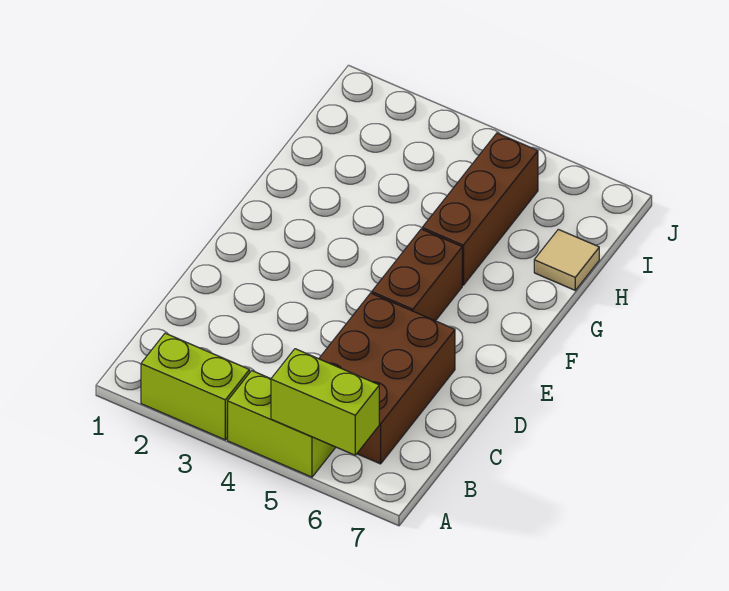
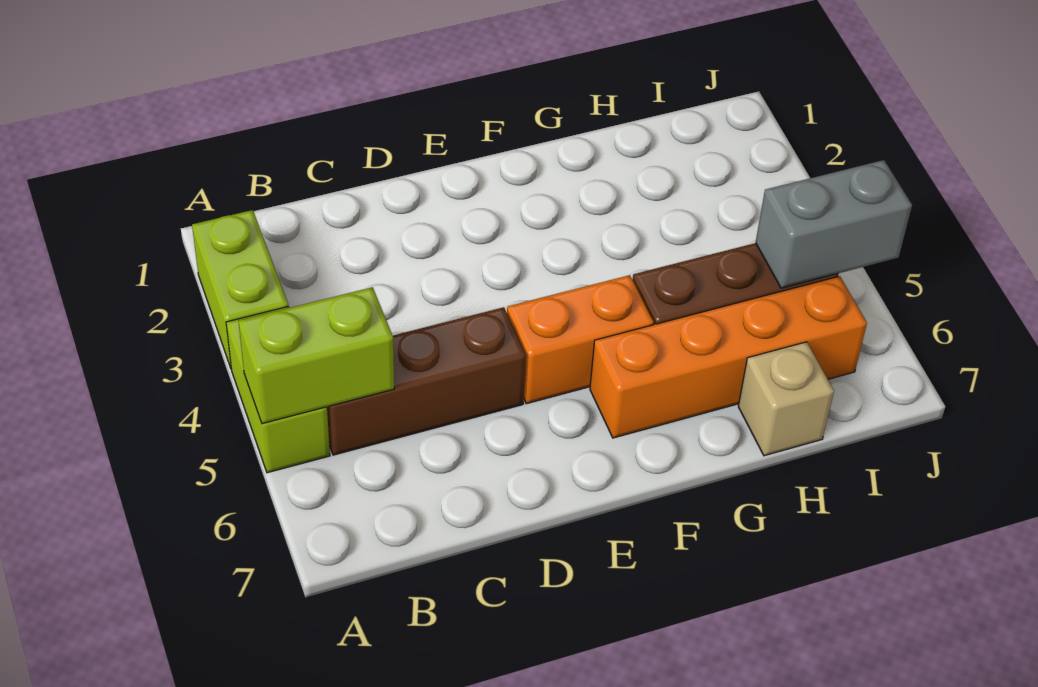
lime brick A5:A6 level 2 -> lime brick A5:B5 level 2
brown brick B5:D6 level 1 -> brown brick B5:D5 level 1
brown brick E5:F5 level 1 -> orange brick E5:F5 level 1
none -> orange brick F6:I6 level 1
tan tile H7 level 1 -> tan brick H7 level 1
none -> grey brick I5:J5 level 2

